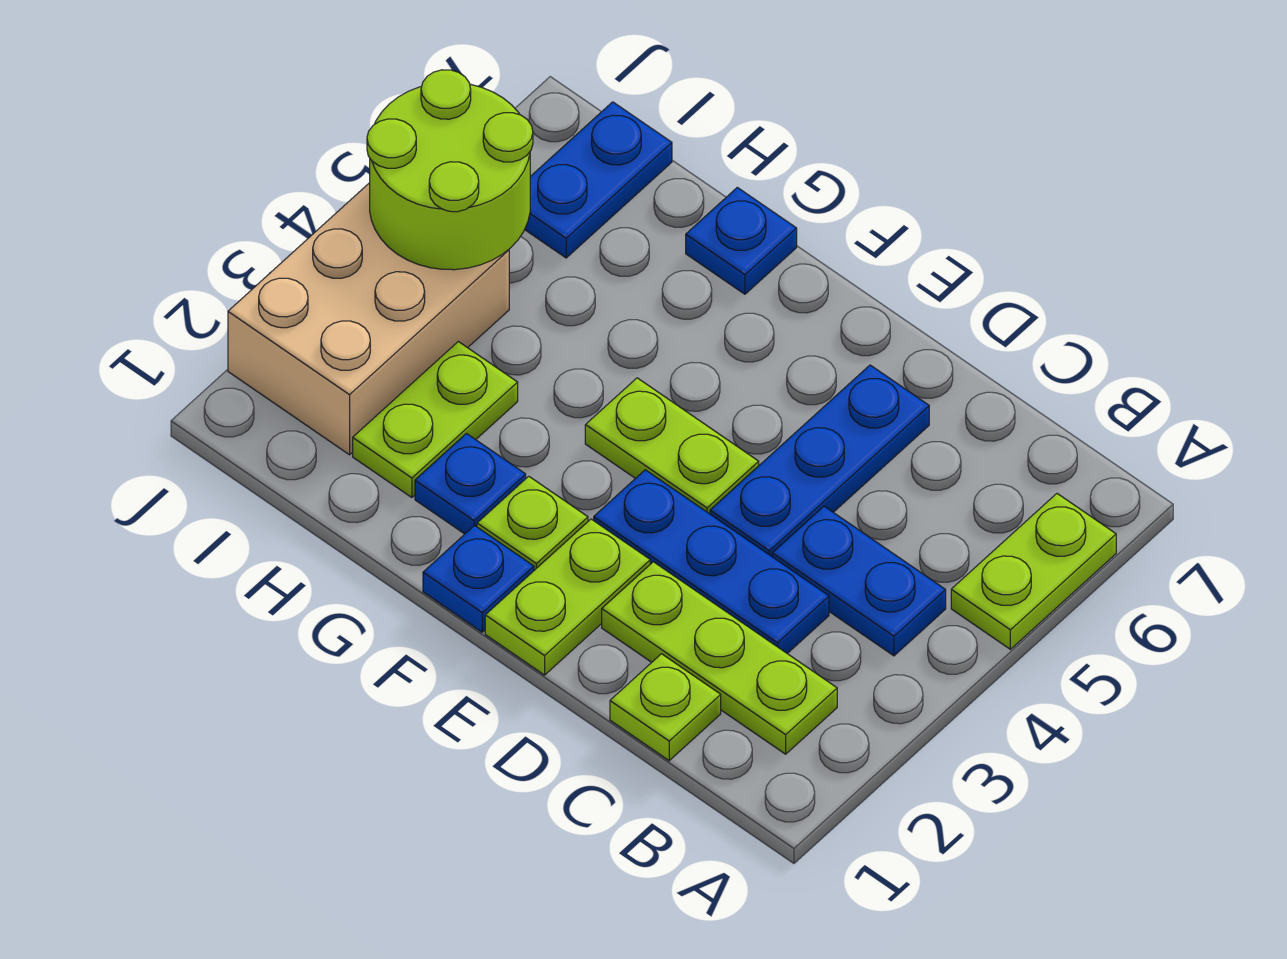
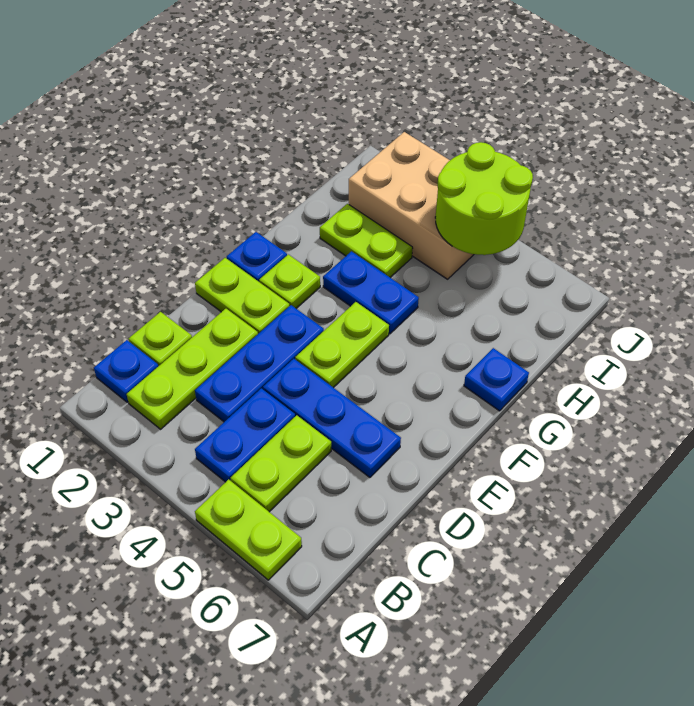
none -> lime plate B5:C5 level 1
blue plate G2 level 1 -> blue plate B1 level 1
blue plate I6:I7 level 1 -> blue plate G3:G4 level 1

